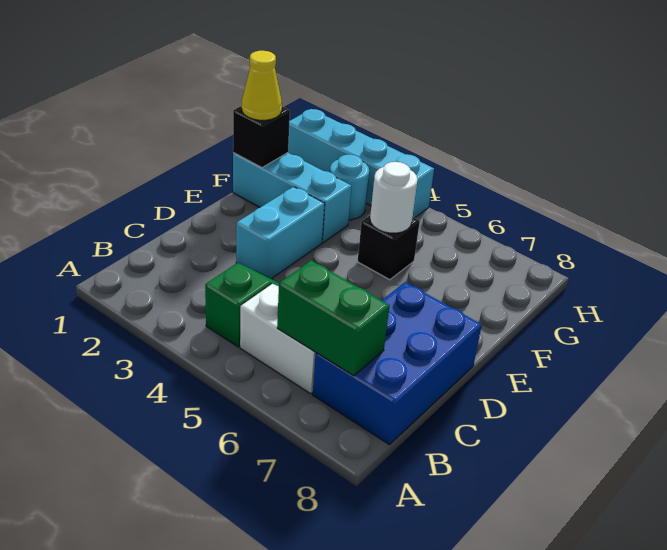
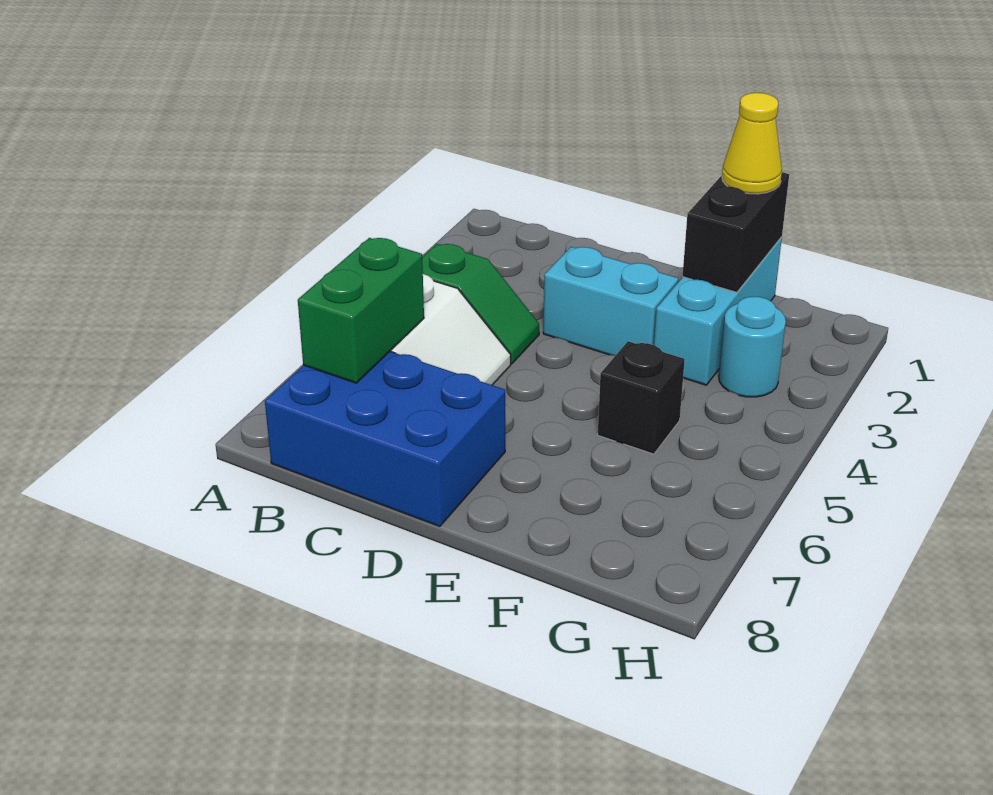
black brick F1 level 2 -> black brick F1:F2 level 2
white round brick F5 level 2 -> none
cyan brick H1:H4 level 1 -> none

